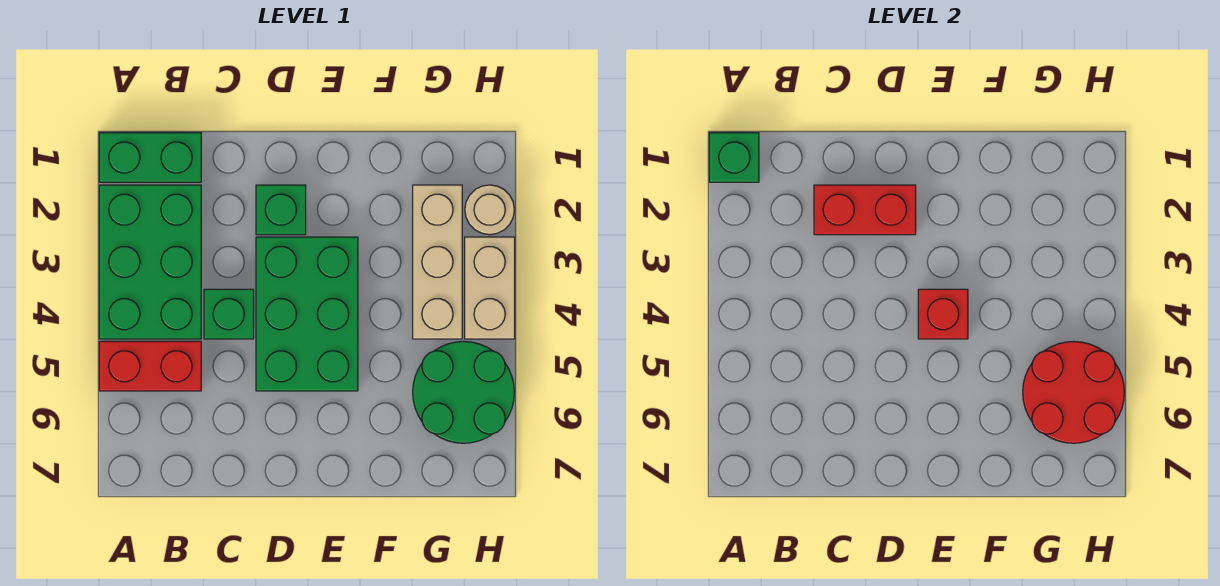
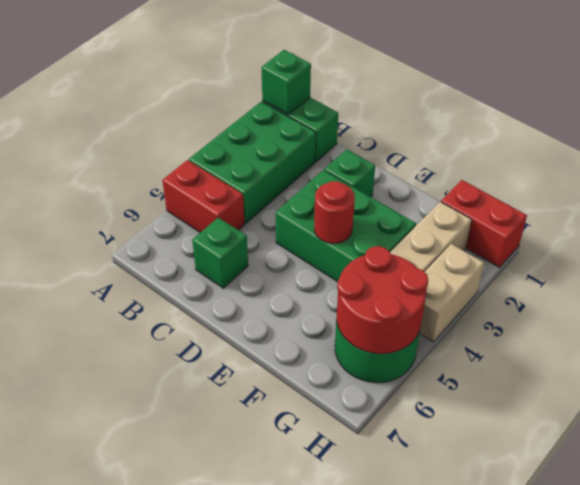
red brick C2:D2 level 2 -> red brick G1:H1 level 1
green brick C4 level 1 -> green brick C6 level 1
green brick D3:E5 level 1 -> green brick D3:F4 level 1
red brick E4 level 2 -> red round brick E4 level 2
tan round brick H2 level 1 -> none

